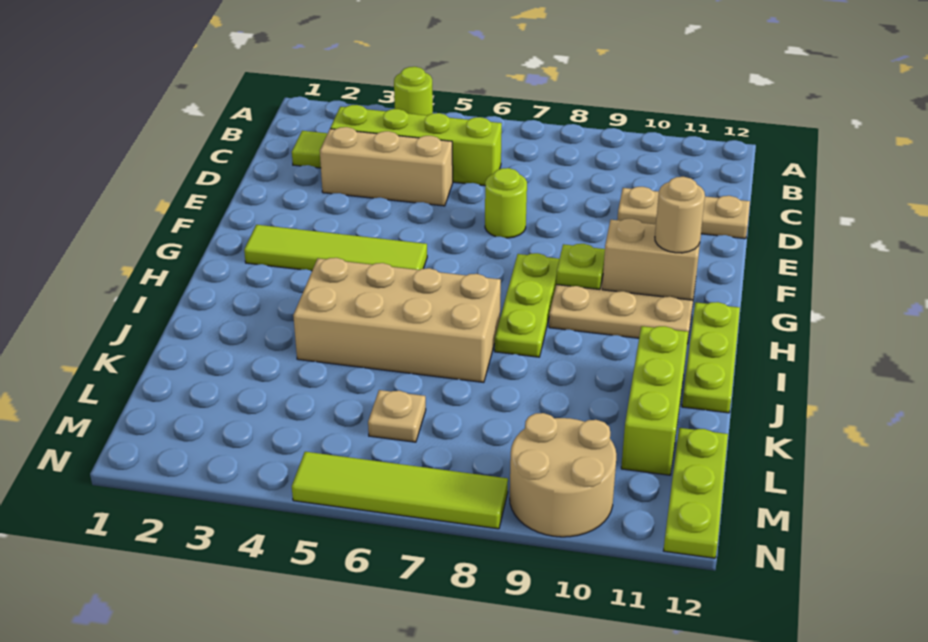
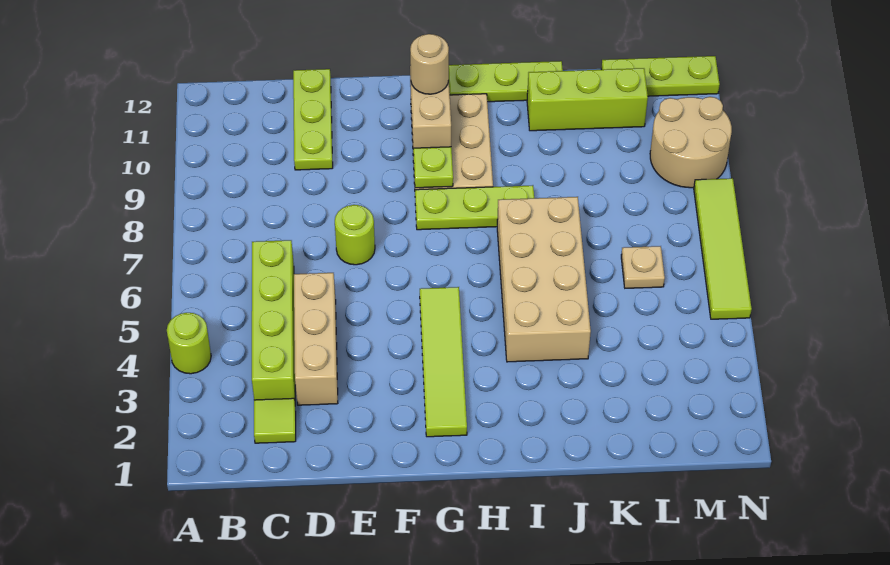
tan plate D10:D12 level 1 -> lime plate D10:D12 level 1

